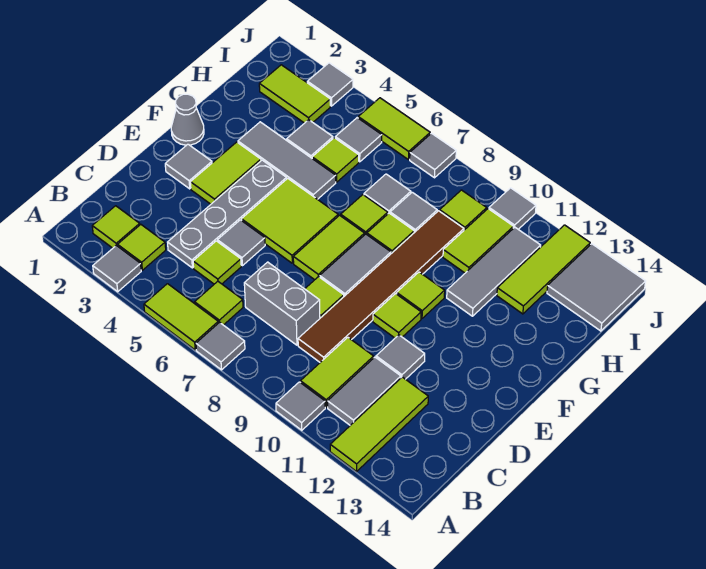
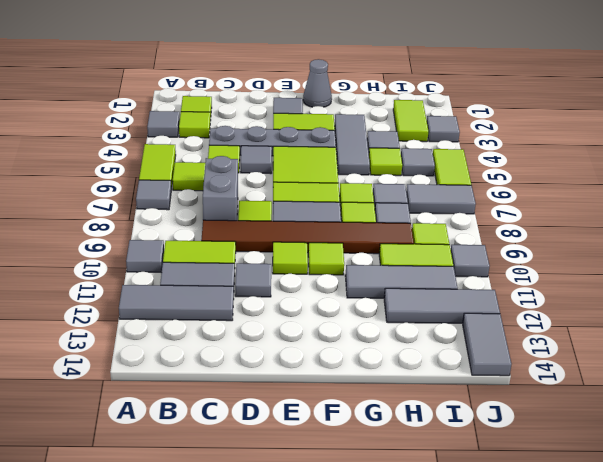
lime tile A12:C12 level 1 -> grey tile A12:C12 level 1
lime tile H12:J12 level 1 -> grey tile H12:J12 level 1
grey tile I13:J14 level 1 -> grey tile J13:J14 level 1
grey tile J7 level 1 -> grey tile I7:J7 level 1

